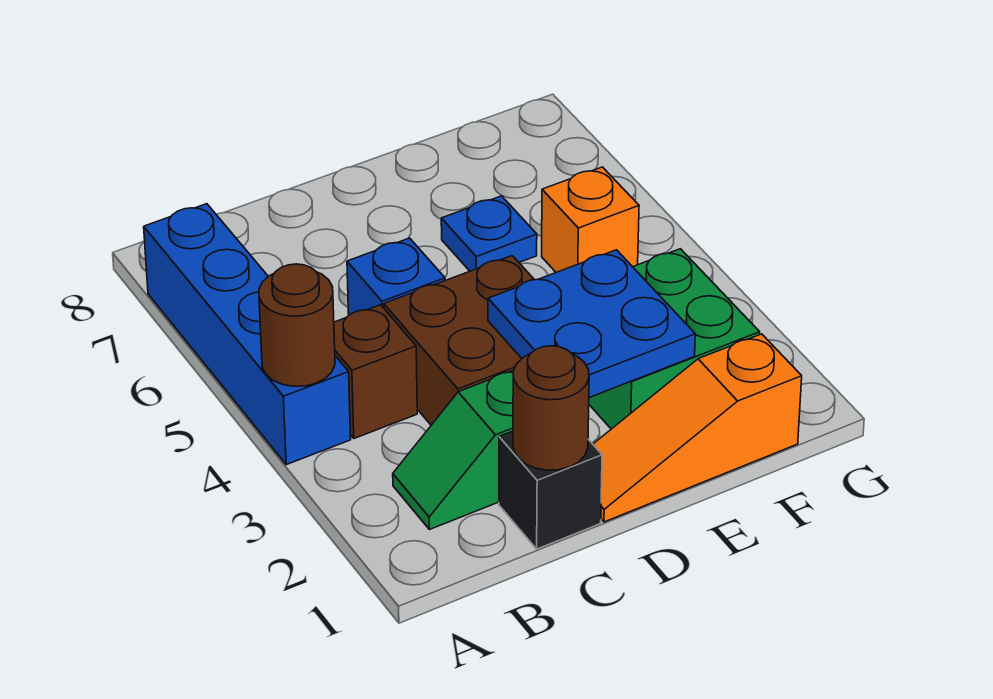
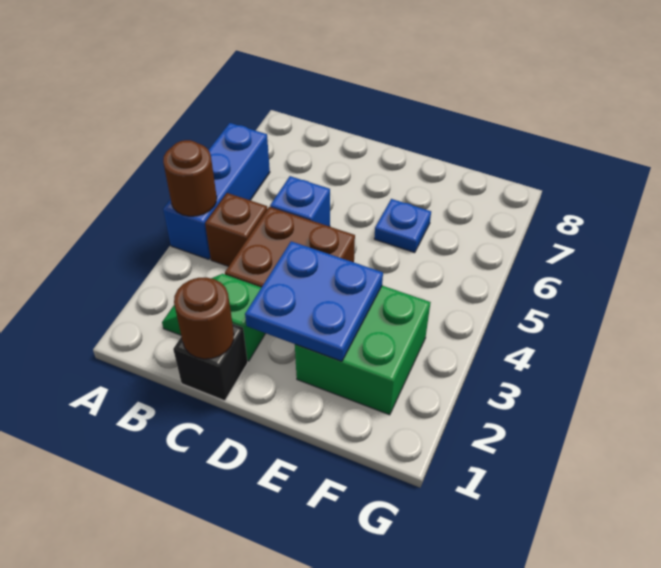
blue brick A4:A7 level 1 -> blue brick A4:A6 level 1
orange slope D1:F1 level 1 top F -> none
orange brick F5 level 1 -> none

